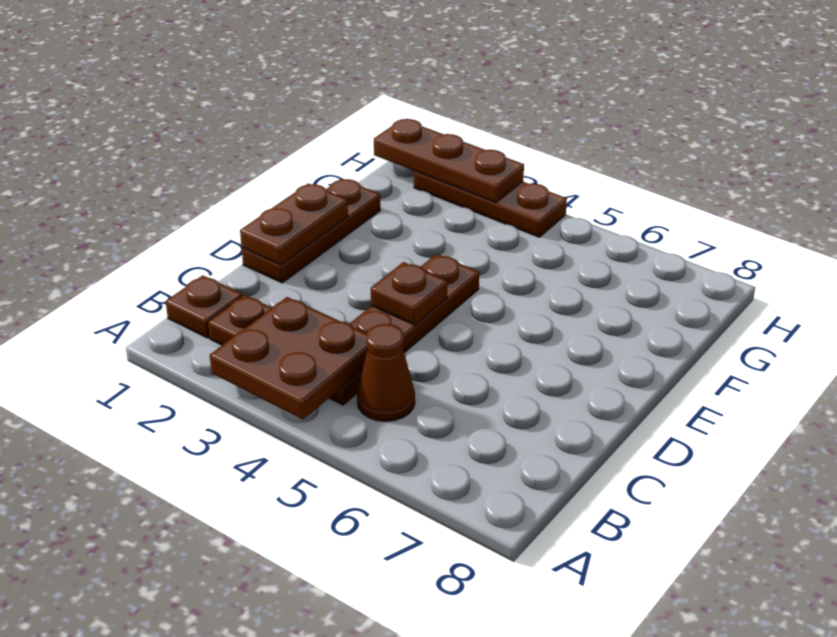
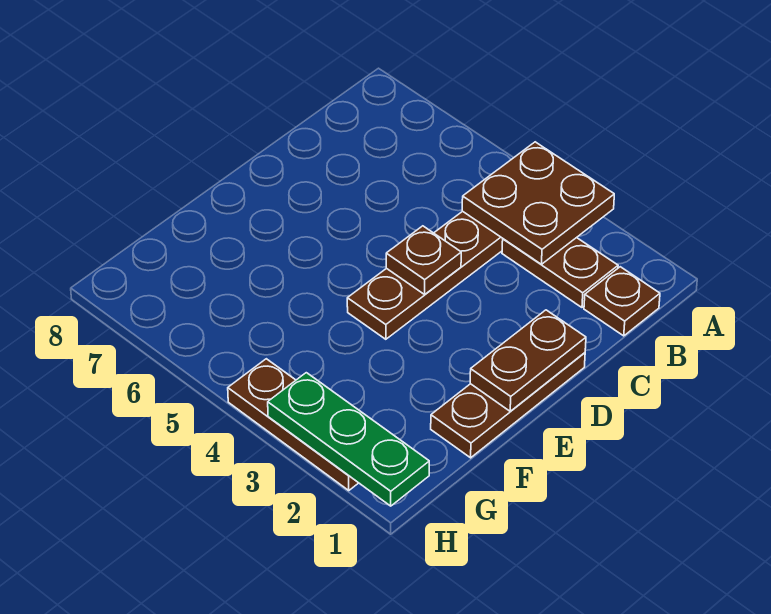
brown cone B5 level 1 -> none
brown plate H1:H3 level 2 -> green plate H1:H3 level 2

